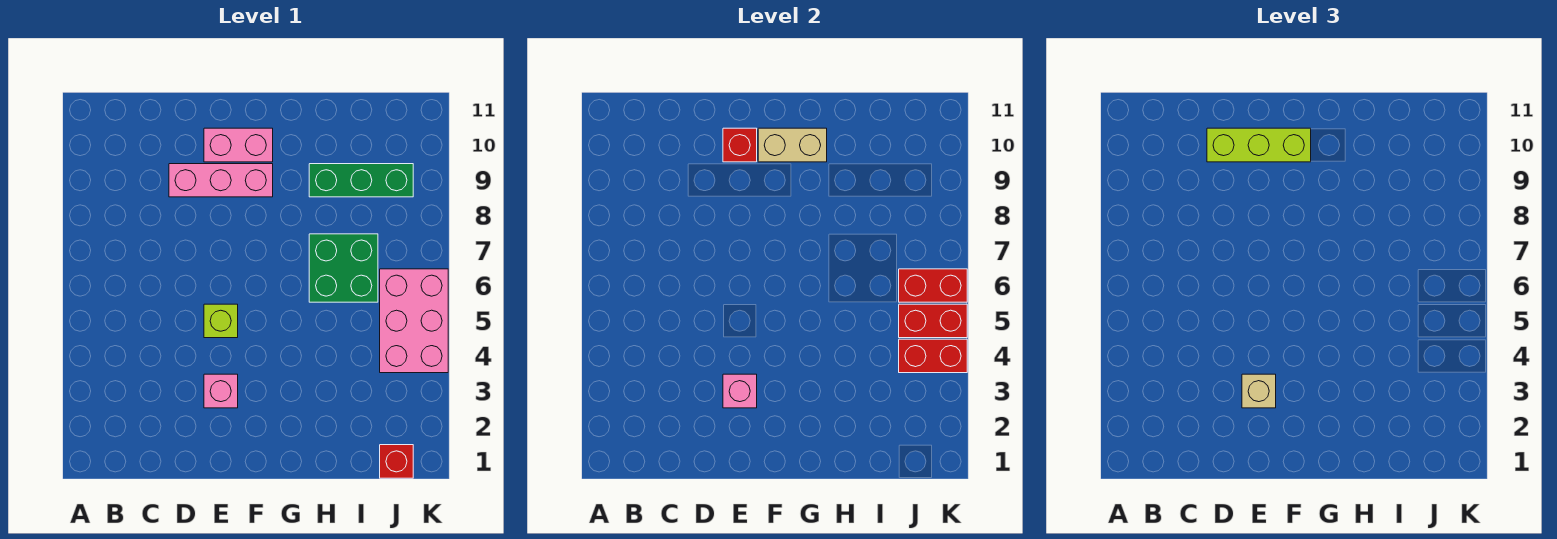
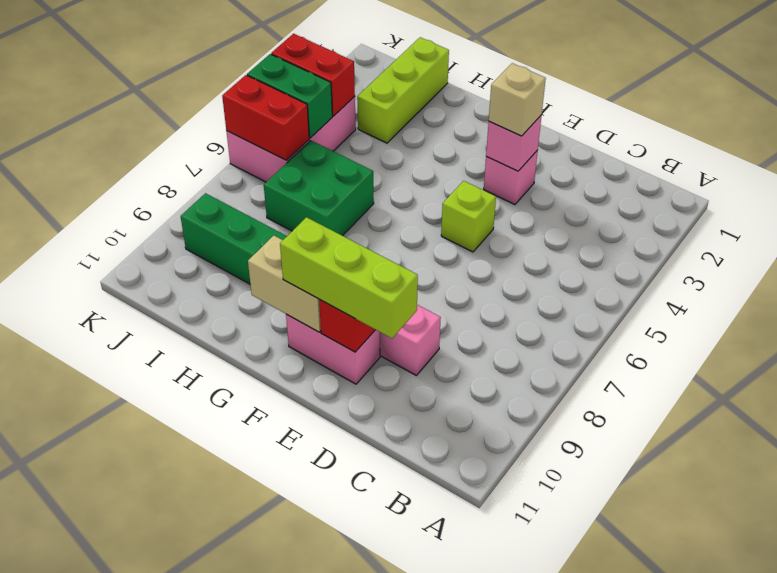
none -> lime brick I1:I3 level 1
red brick J1 level 1 -> none
red brick J5:K5 level 2 -> green brick J5:K5 level 2

